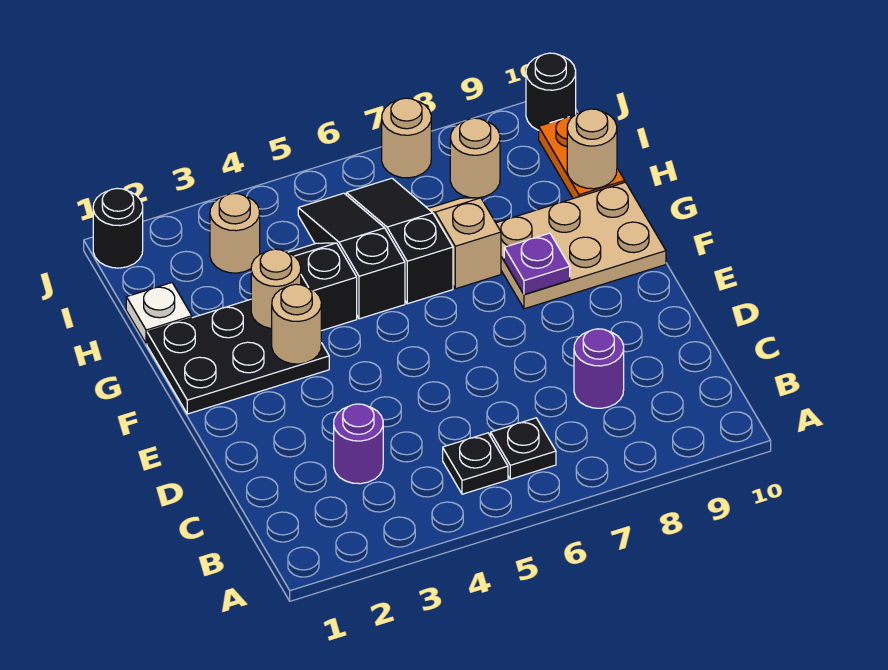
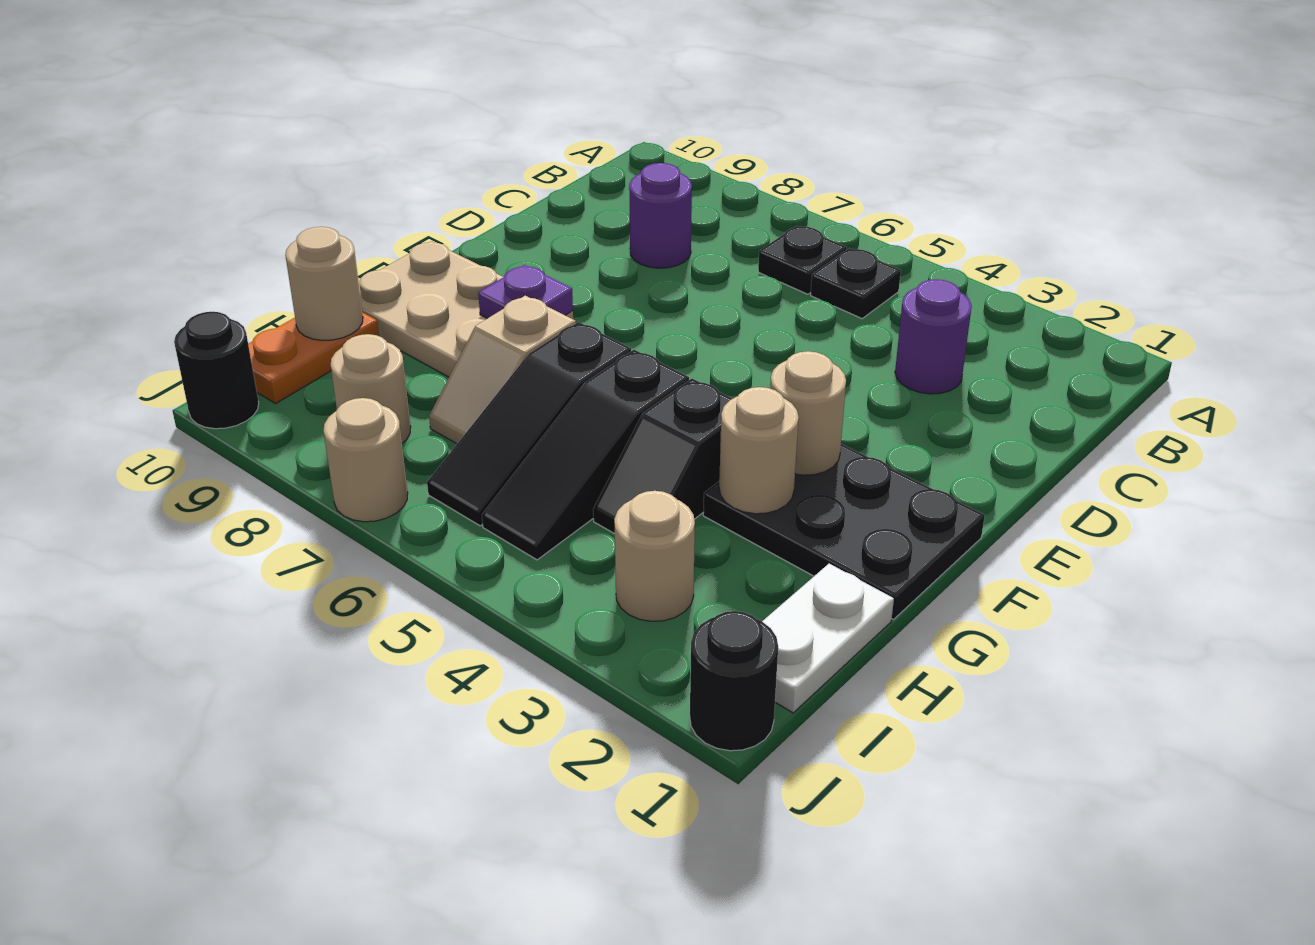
white plate H1 level 1 -> white plate H1:I1 level 1

